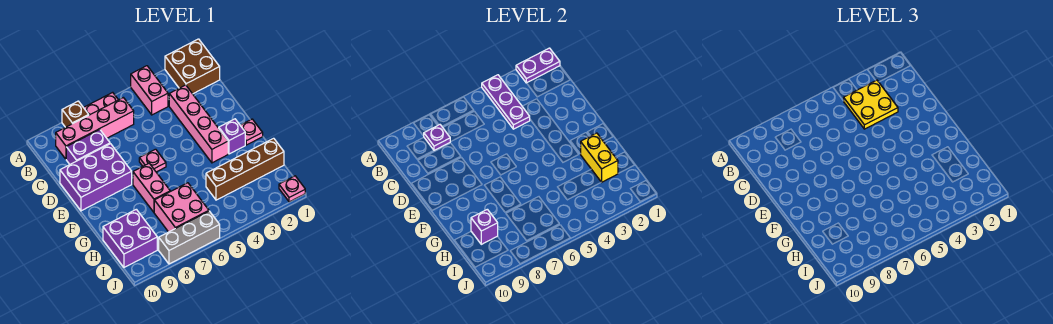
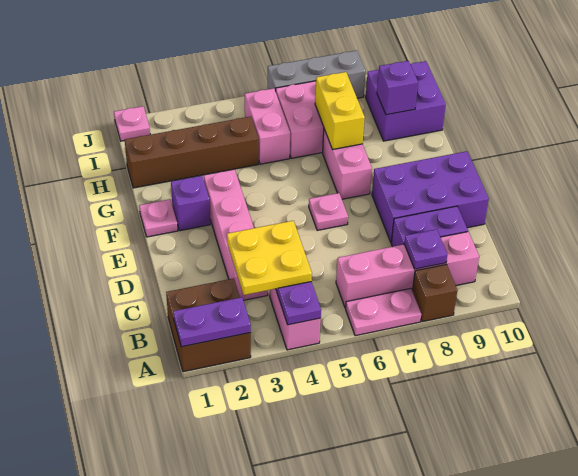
yellow brick G2:H2 level 2 -> yellow brick G7:H7 level 2
none -> pink brick H5:I5 level 1

